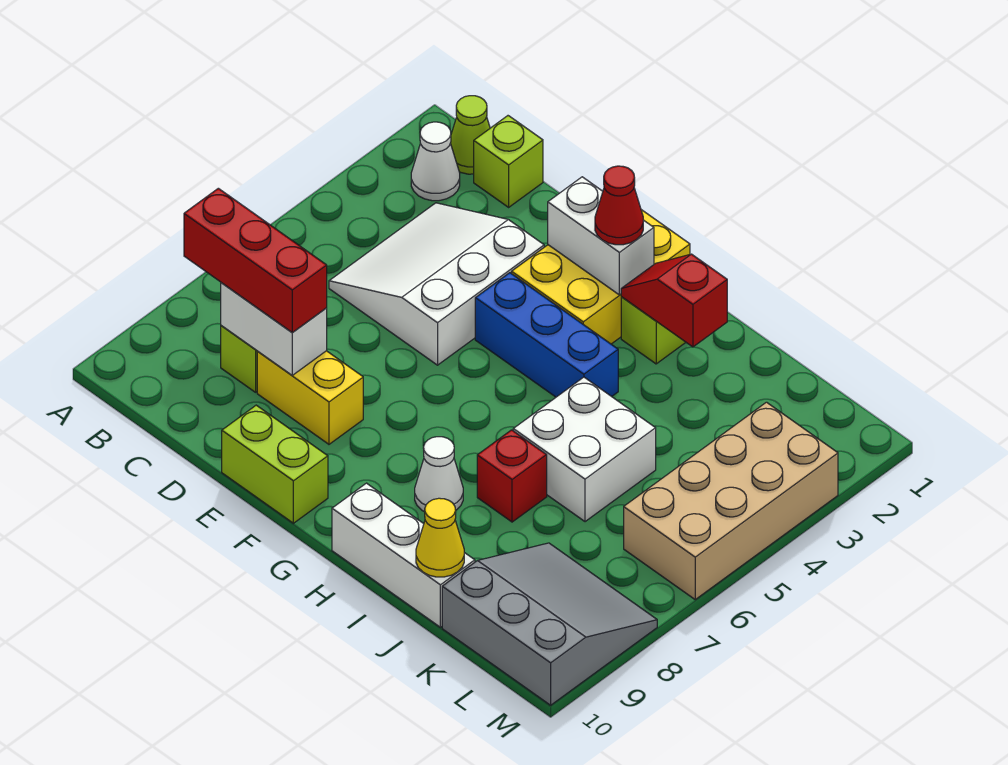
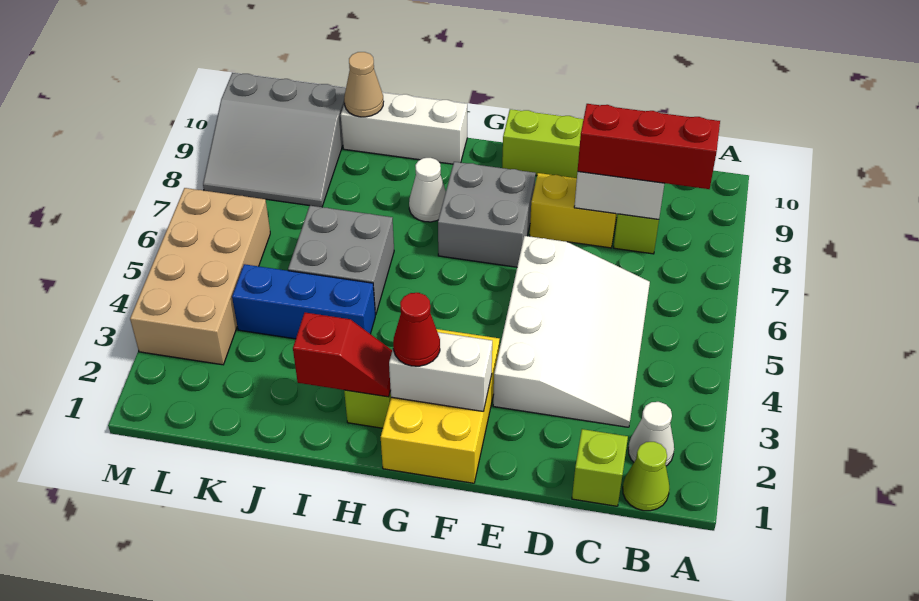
white slope C3:E5 level 1 top E -> white slope C3:E6 level 1 top E
blue brick F4:H4 level 1 -> blue brick I4:K4 level 1
none -> grey brick F7:G8 level 1
white brick I5:J6 level 1 -> grey brick I5:J6 level 1
red brick I7 level 1 -> none
yellow cone J10 level 2 -> tan cone J10 level 2

